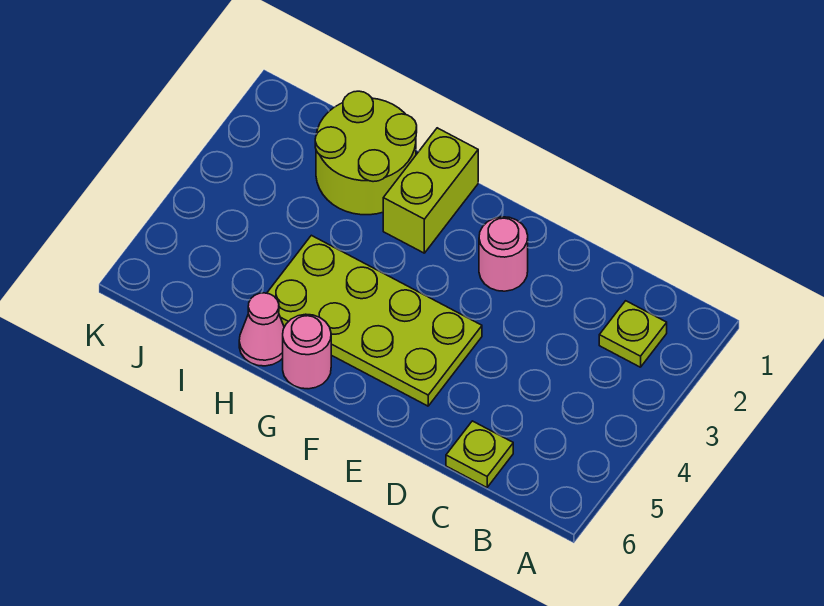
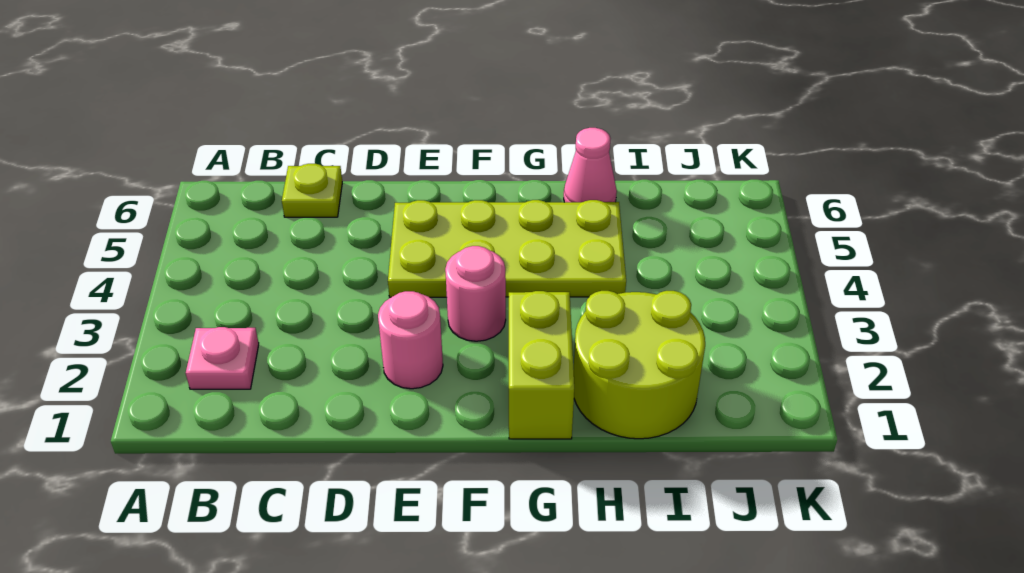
lime plate B2 level 1 -> pink plate B2 level 1
pink round brick G6 level 1 -> pink round brick F3 level 1

